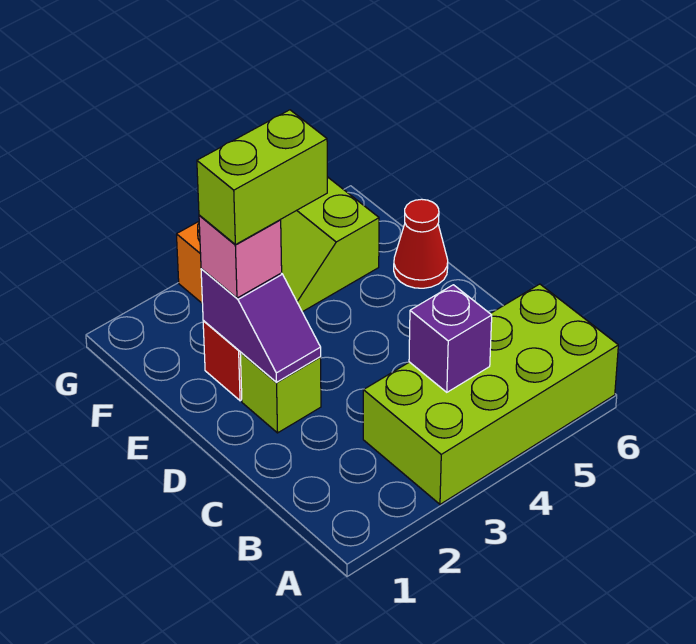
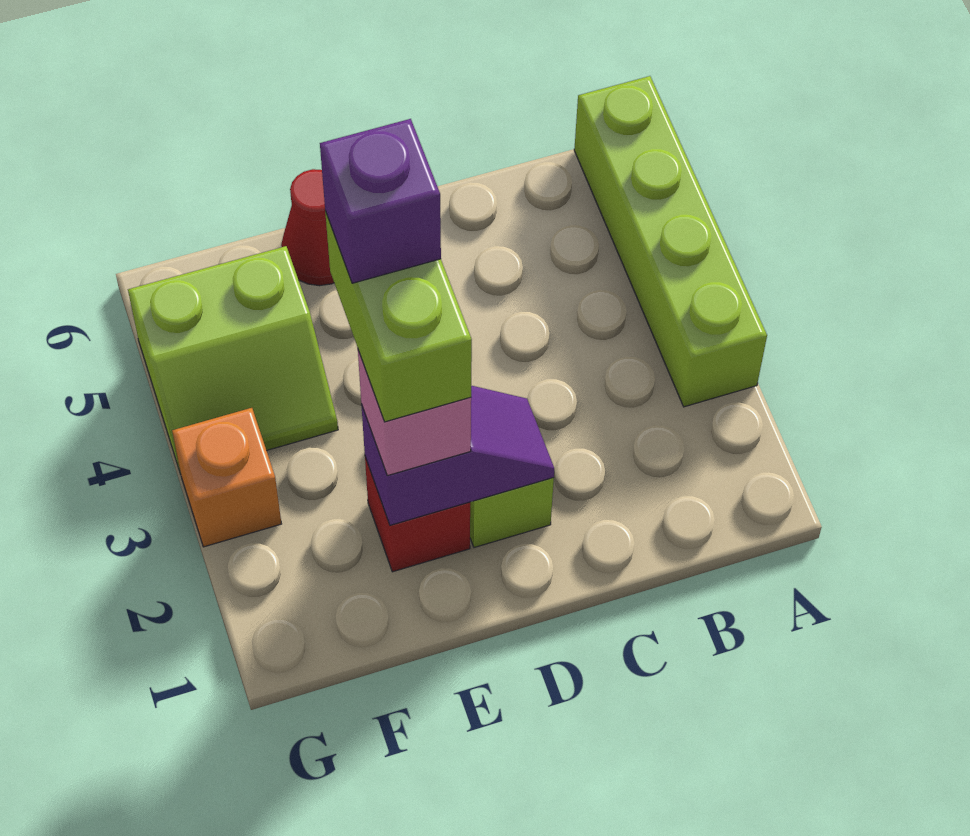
lime brick A3:B6 level 1 -> lime brick A3:A6 level 1
purple brick B4 level 2 -> purple brick E3 level 5

